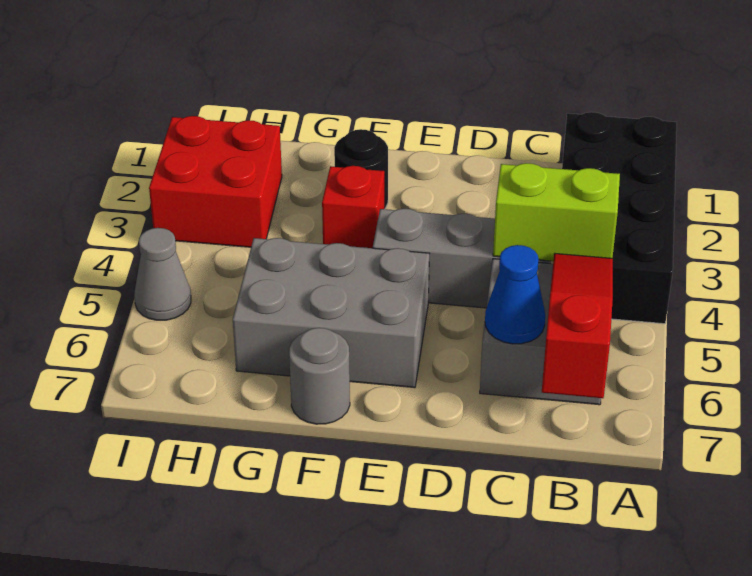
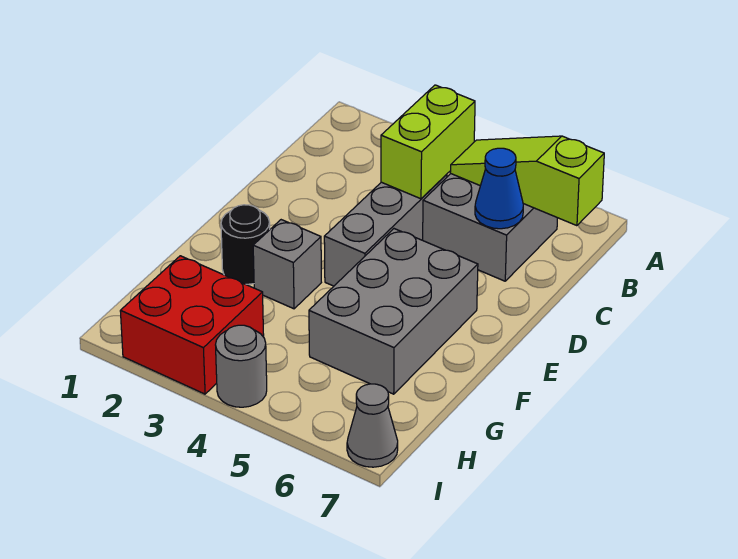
black brick A1:B4 level 1 -> none
red slope B5:B7 level 2 top 7 -> lime slope B5:B7 level 2 top 7
red brick F3 level 1 -> grey brick F3 level 1
grey round brick F7 level 1 -> grey round brick I4 level 1
grey cone I5 level 1 -> grey cone I7 level 1

